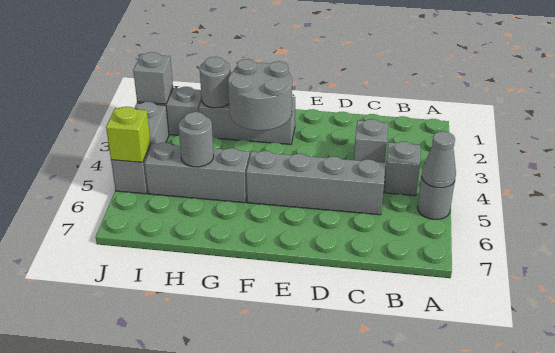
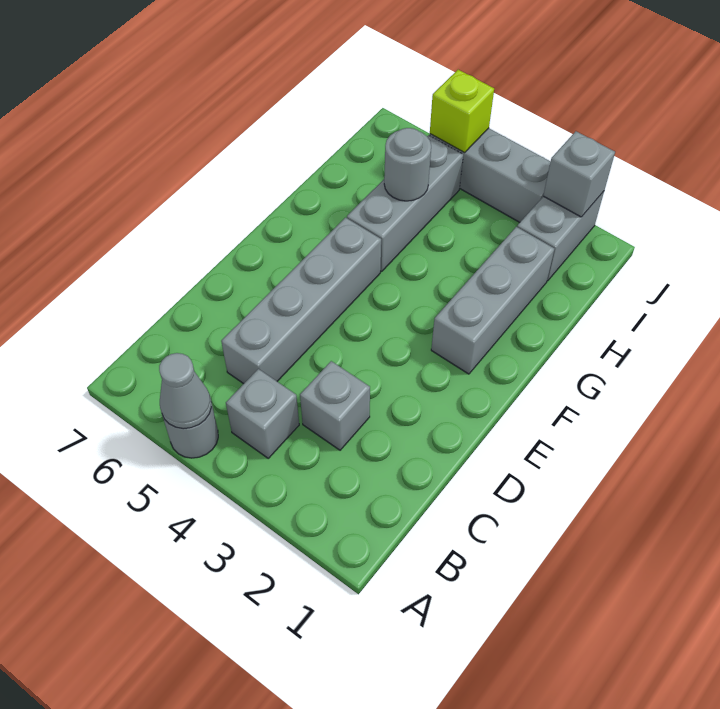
grey round brick F2:G3 level 2 -> none
grey round brick H2 level 2 -> none

